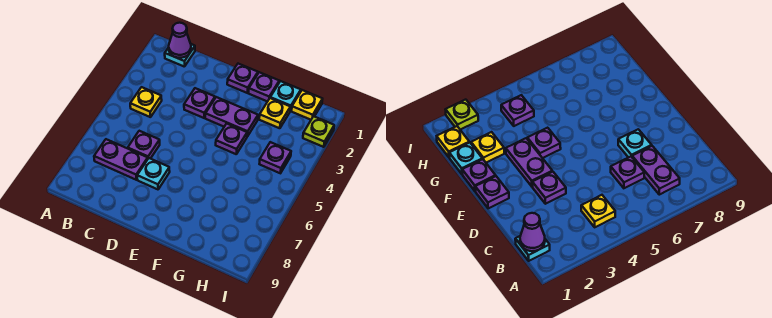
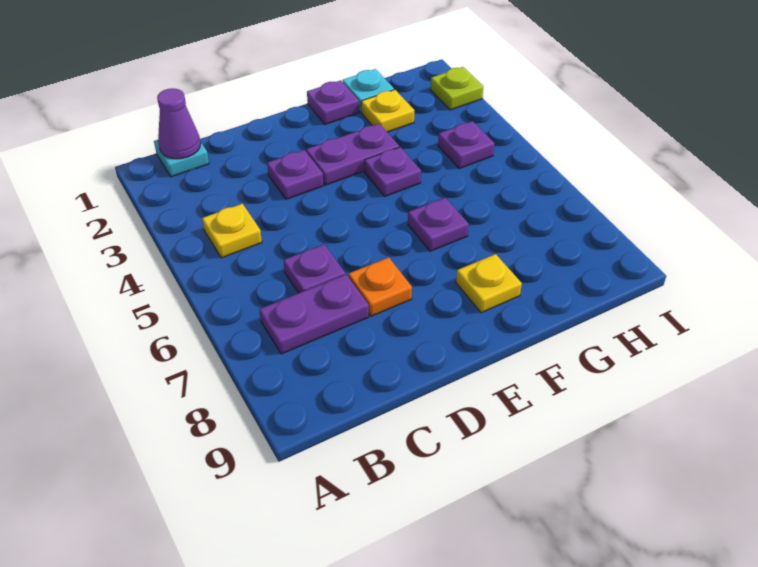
cyan plate D7 level 1 -> orange plate D7 level 1
purple plate E1 level 1 -> purple plate F6 level 1
yellow plate H1 level 1 -> yellow plate F8 level 1

